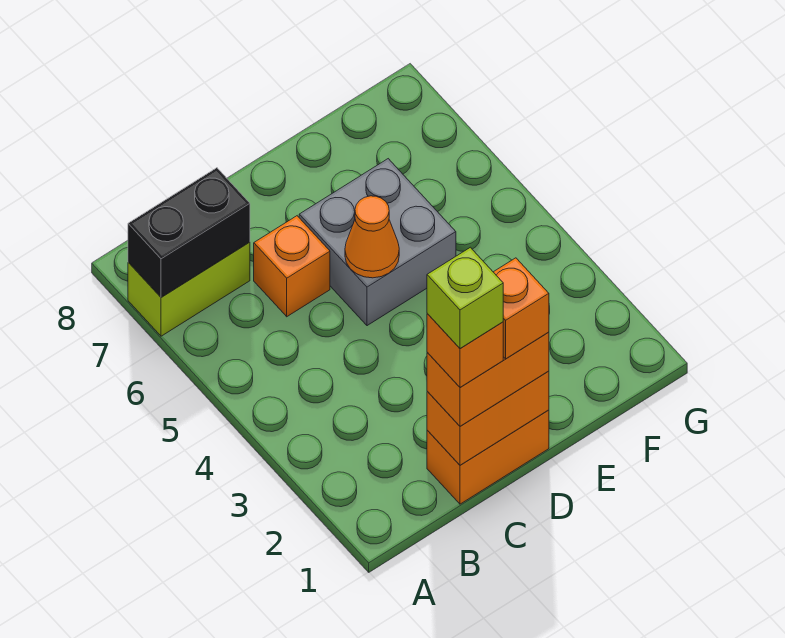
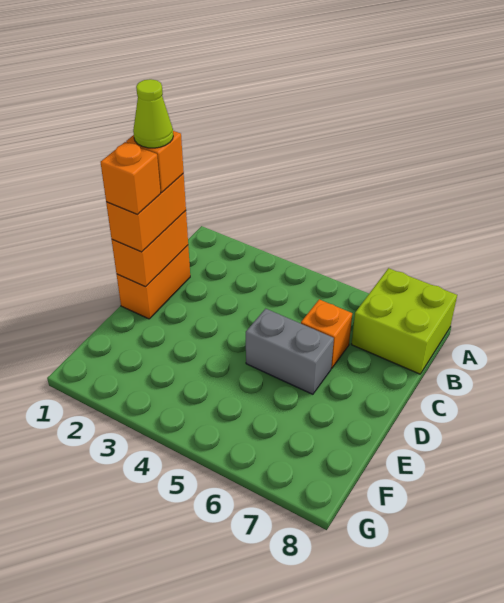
lime brick A7:B7 level 1 -> lime brick A7:B8 level 1
black brick A7:B7 level 2 -> none
lime brick C1 level 5 -> lime cone C1 level 5
grey brick D5:E6 level 1 -> grey brick D5:D6 level 1
orange cone D5 level 2 -> none

